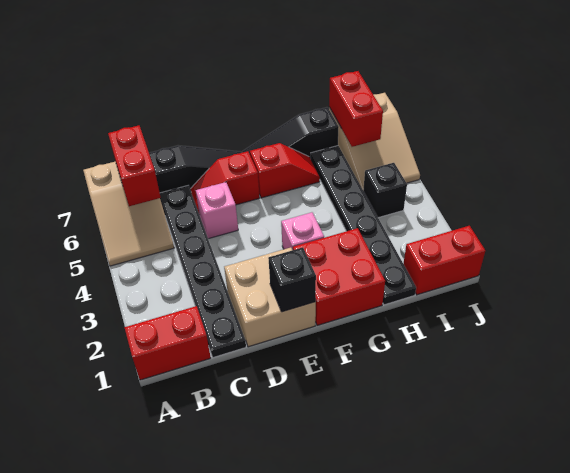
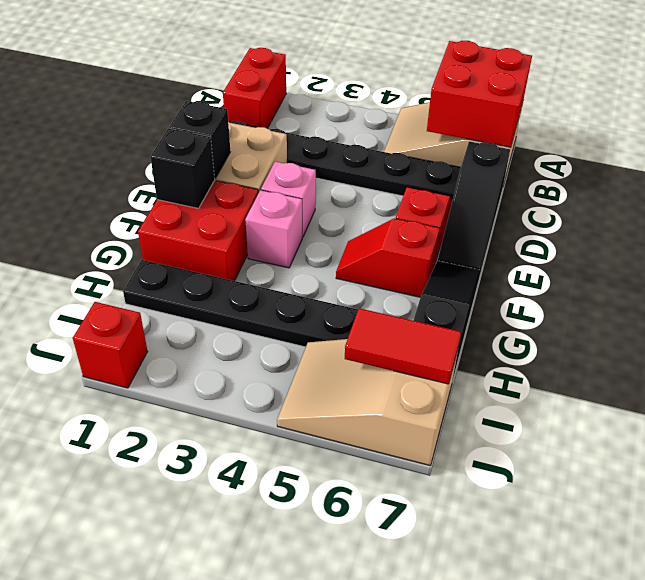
red brick B6:B7 level 2 -> red brick A6:B7 level 2
pink brick D5 level 1 -> pink brick E3 level 1
red slope F6:G6 level 1 top F -> red slope F5:F6 level 1 top 6
red brick I1:J1 level 1 -> red brick J1 level 1
black brick I4 level 1 -> black brick F1 level 2
red brick I6:I7 level 2 -> red tile I6:I7 level 2

